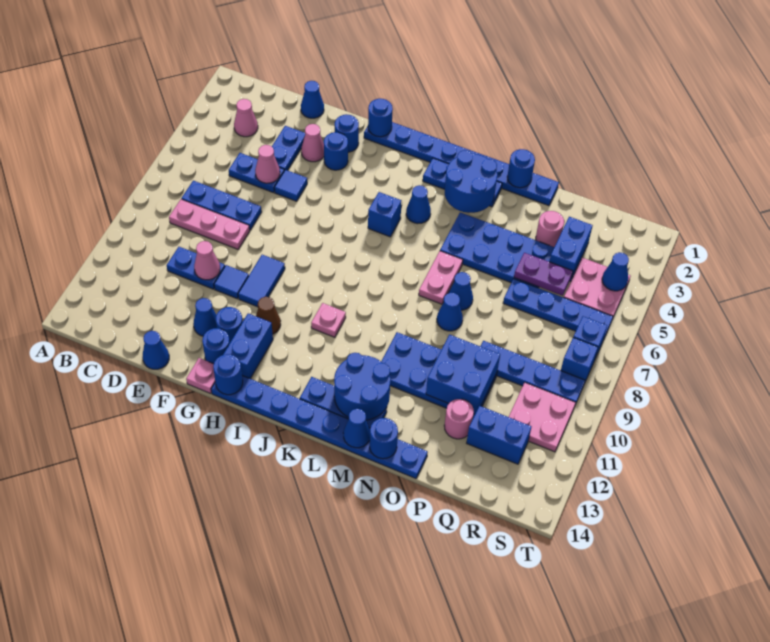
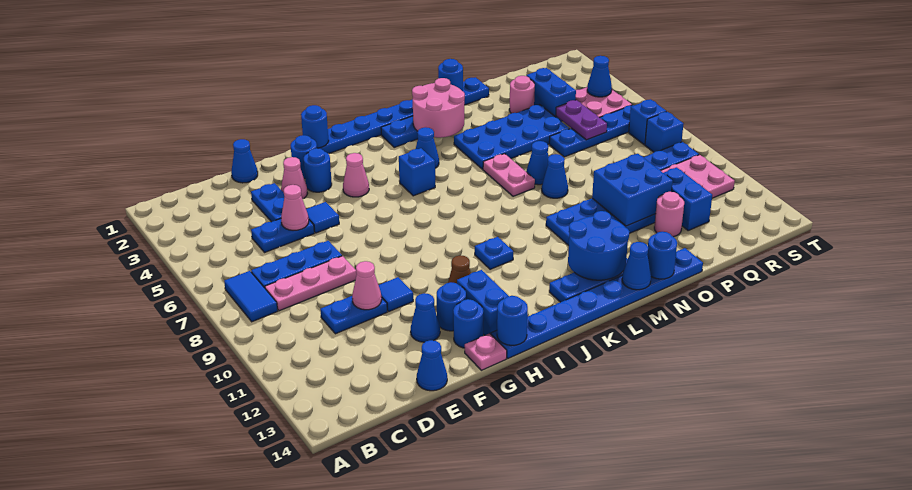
pink cone C3 level 1 -> pink cone H4 level 1
blue tile G9:G10 level 1 -> blue tile B7:B8 level 1
pink plate J10 level 1 -> blue plate J10 level 1
blue round brick L2:M3 level 2 -> pink round brick L2:M3 level 2
purple plate P5:Q5 level 2 -> purple plate Q5:Q6 level 2
blue brick Q12:R12 level 1 -> blue brick Q11:Q12 level 1

